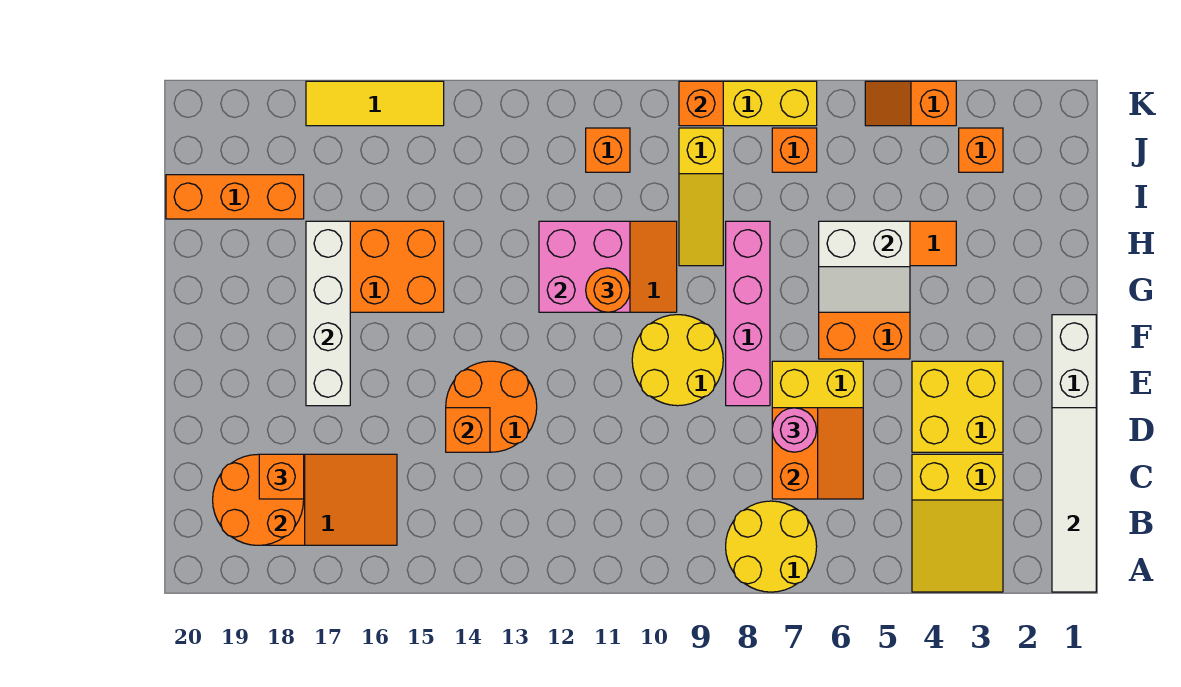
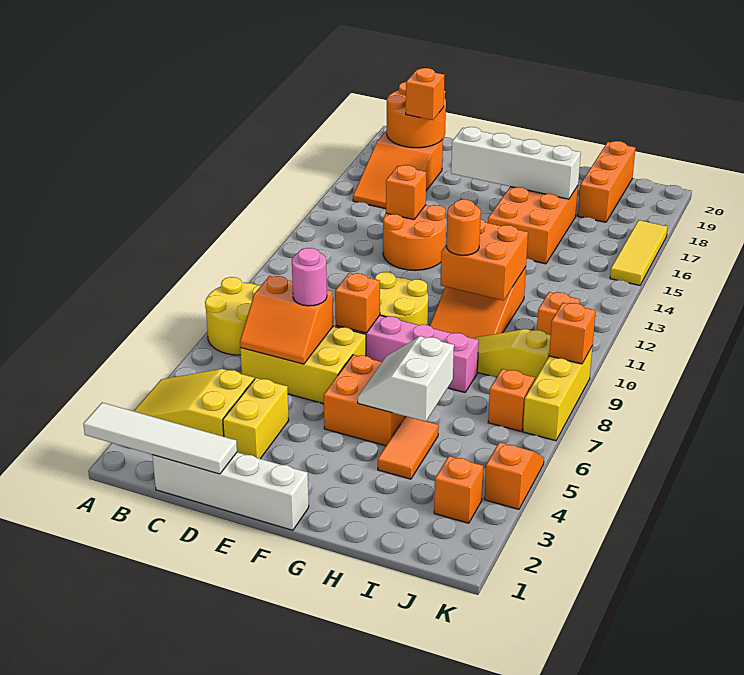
yellow brick D3:E4 level 1 -> yellow brick D3:D4 level 1
none -> orange brick E8 level 2
pink brick G11:H12 level 2 -> orange brick G11:H12 level 2

